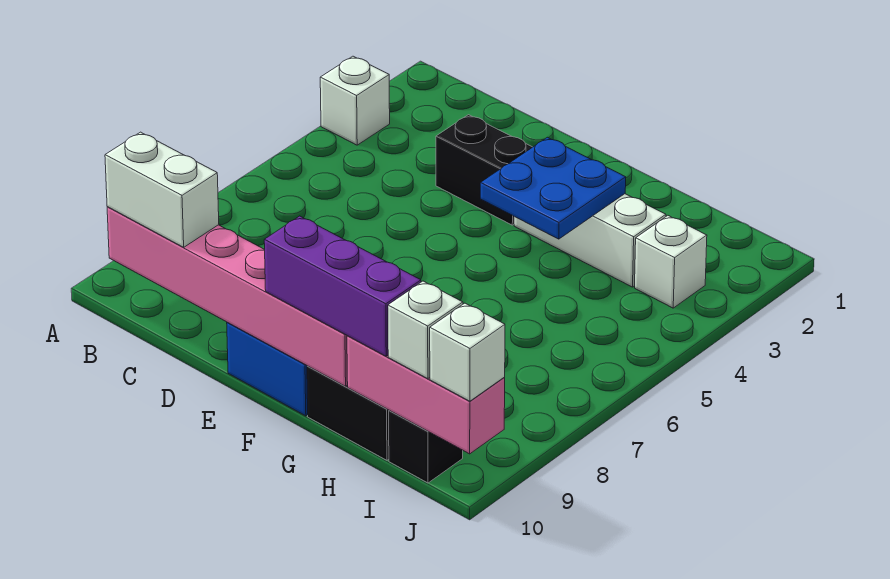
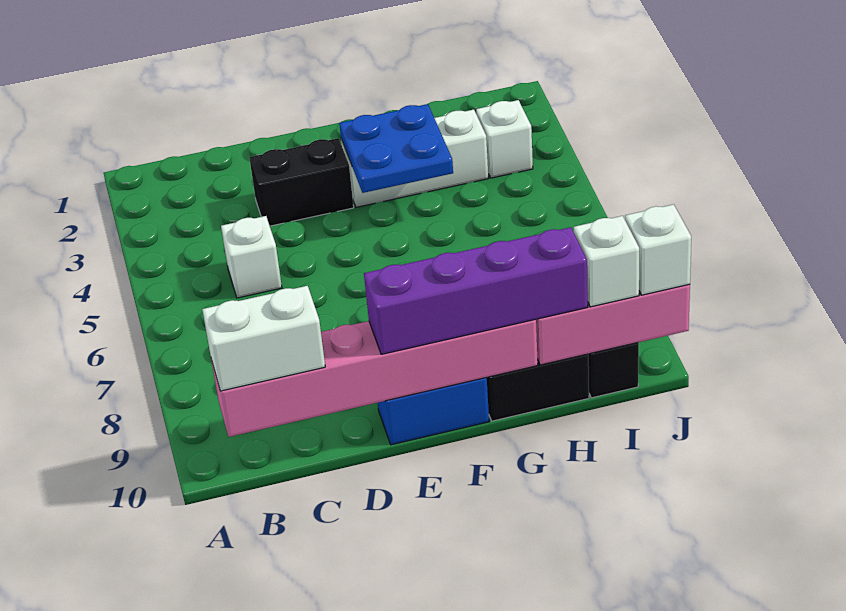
white brick A3 level 1 -> white brick C5 level 1
purple brick F10:H10 level 3 -> purple brick E10:H10 level 3

